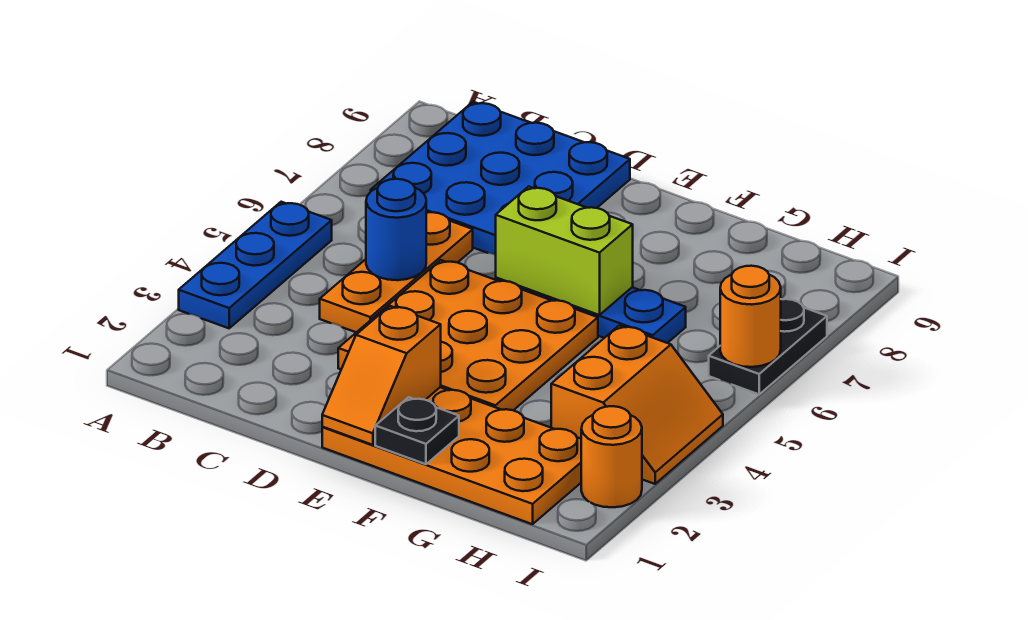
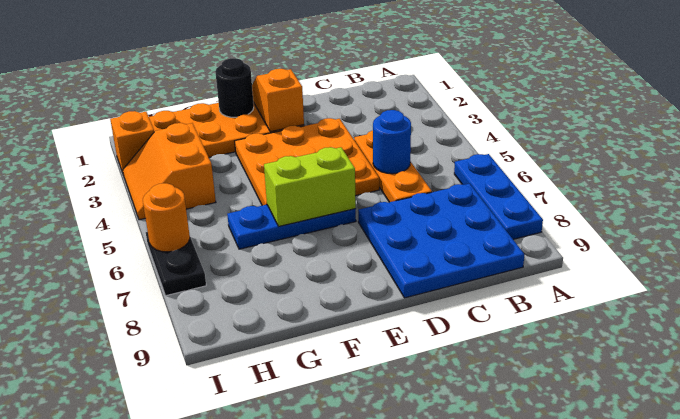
blue plate A3:A5 level 1 -> blue plate A6:A8 level 1
black plate F1 level 2 -> black round brick F1 level 2
orange round brick I2 level 1 -> orange brick I2 level 1

